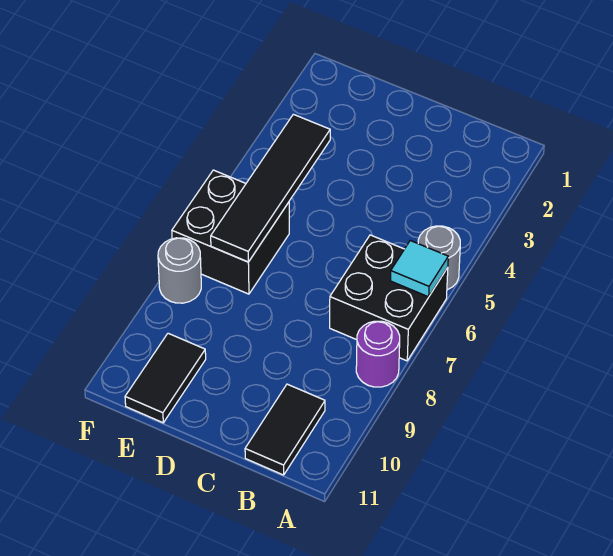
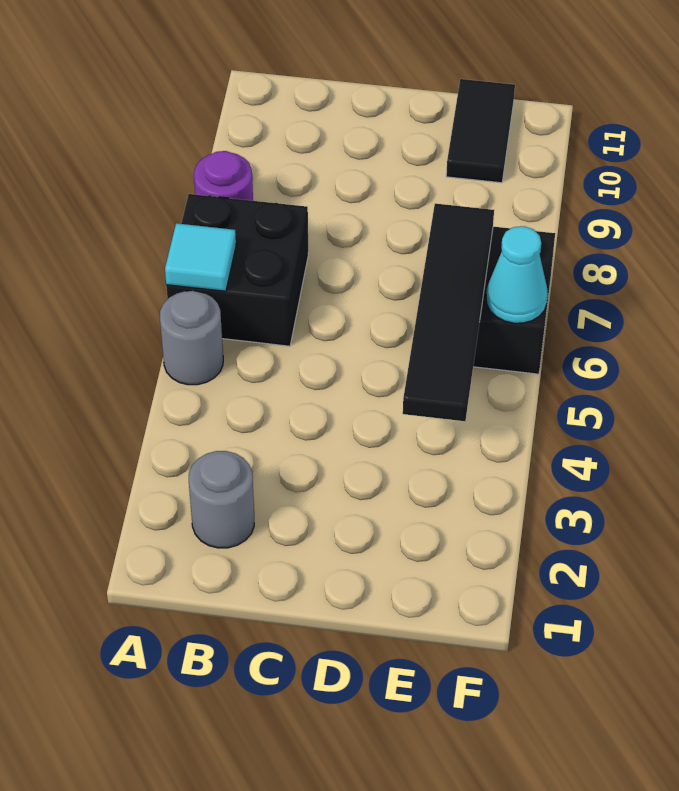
black tile B10:B11 level 1 -> none
none -> cyan cone F6 level 2
grey round brick F8 level 1 -> grey round brick B2 level 1

